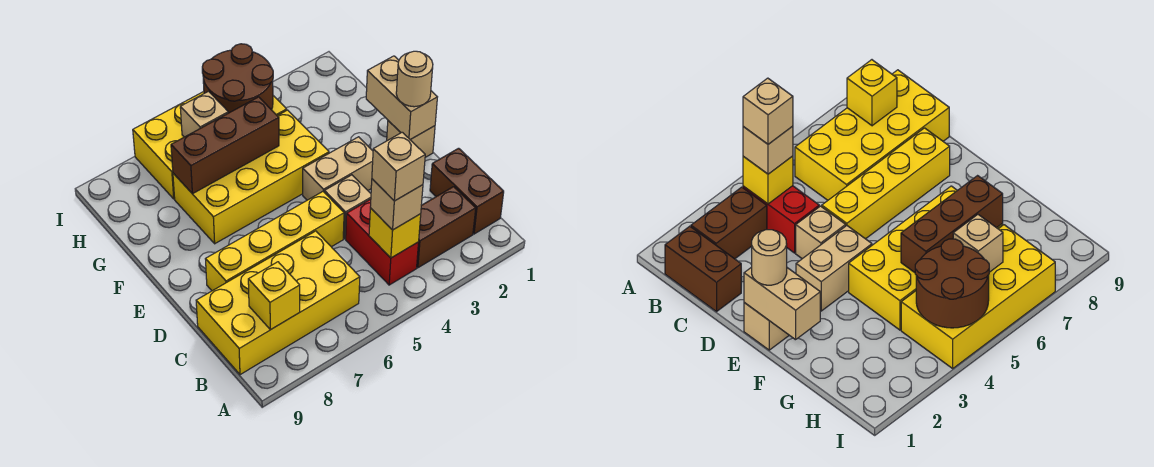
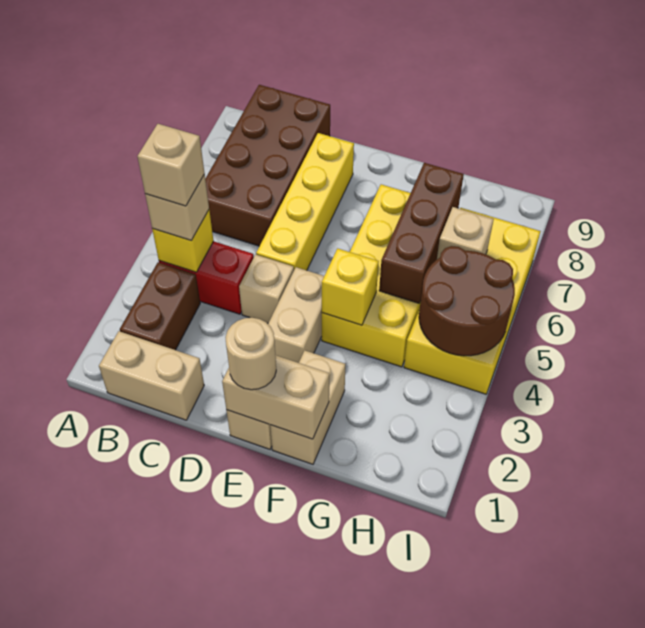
brown brick B1:C1 level 1 -> tan brick B1:C1 level 1
yellow brick B6:C9 level 1 -> brown brick B6:C9 level 1
yellow brick B8 level 2 -> yellow brick F4 level 2
none -> tan brick F1:F2 level 1

